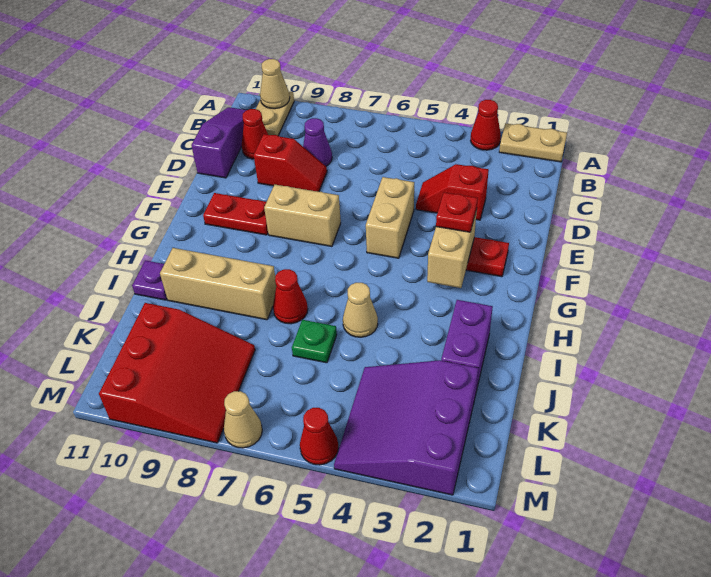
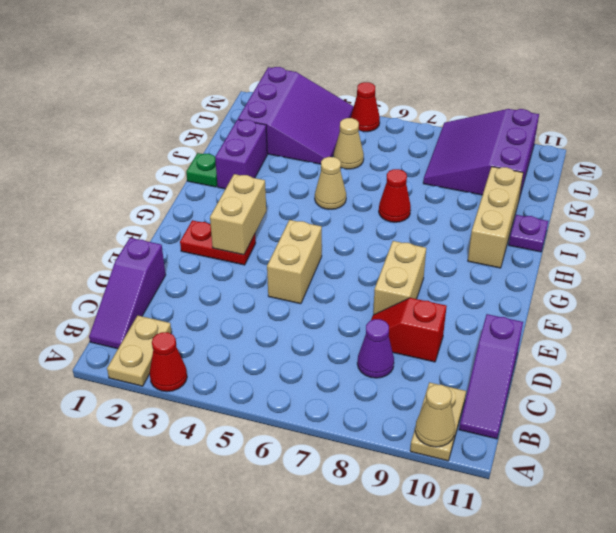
tan plate A1:A2 level 1 -> tan plate A2:B2 level 1
none -> purple slope B1:D1 level 1 top D
red cone C10 level 1 -> none
red slope D3:D4 level 1 top 3 -> none
red plate F3 level 3 -> none
tan brick F7:F8 level 1 -> tan brick E8:F8 level 1
red plate F9:F10 level 1 -> none
tan brick I8:I10 level 1 -> tan brick H10:J10 level 1
green plate J6 level 1 -> green plate I1 level 1
red slope K8:M10 level 1 top 10 -> purple slope K8:M10 level 1 top 10
tan cone M7 level 1 -> tan cone K5 level 1

